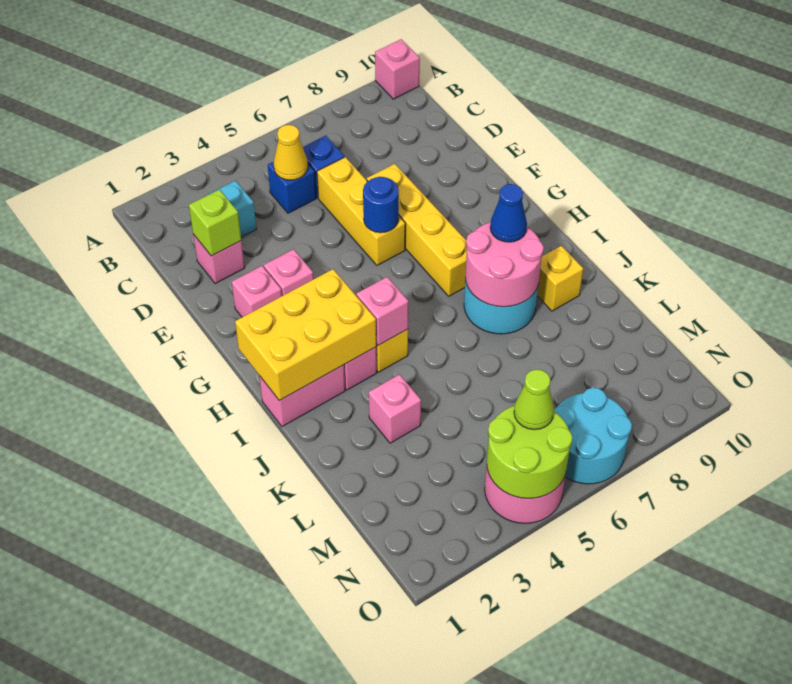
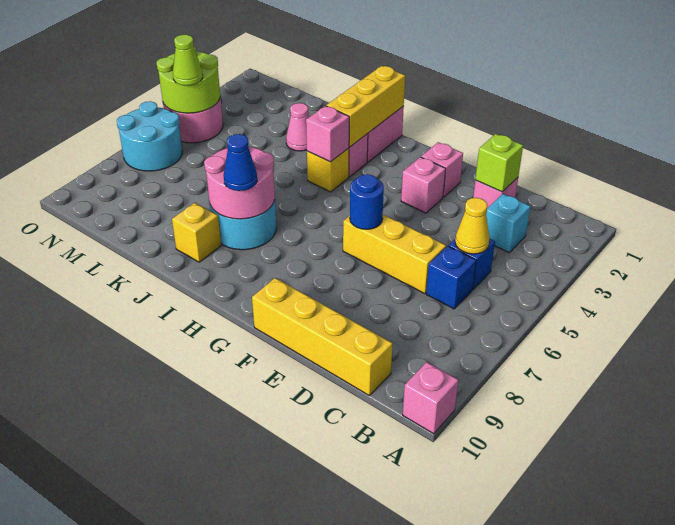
yellow brick E7:H7 level 1 -> yellow brick C10:F10 level 1
yellow brick H1:I3 level 2 -> yellow brick I1:I3 level 2
pink brick K3 level 1 -> pink cone K3 level 1

